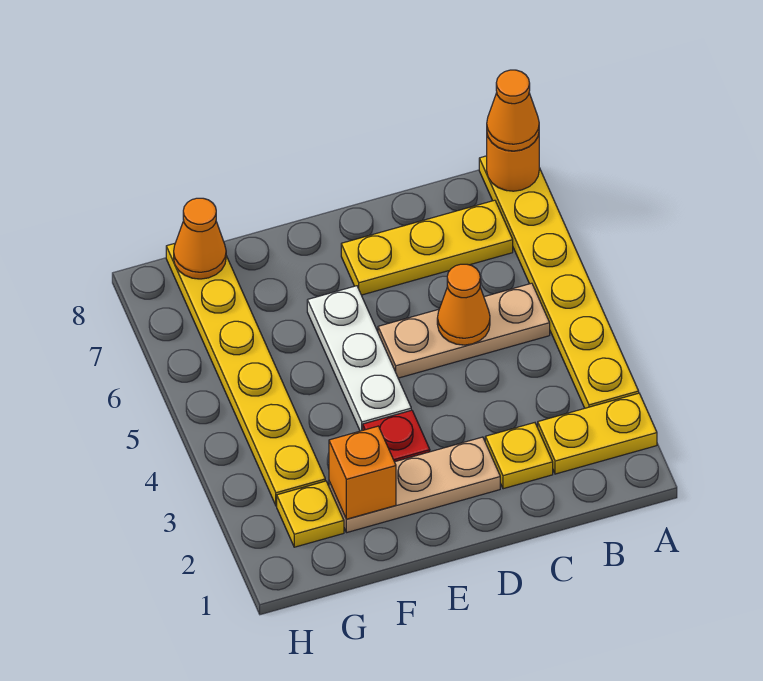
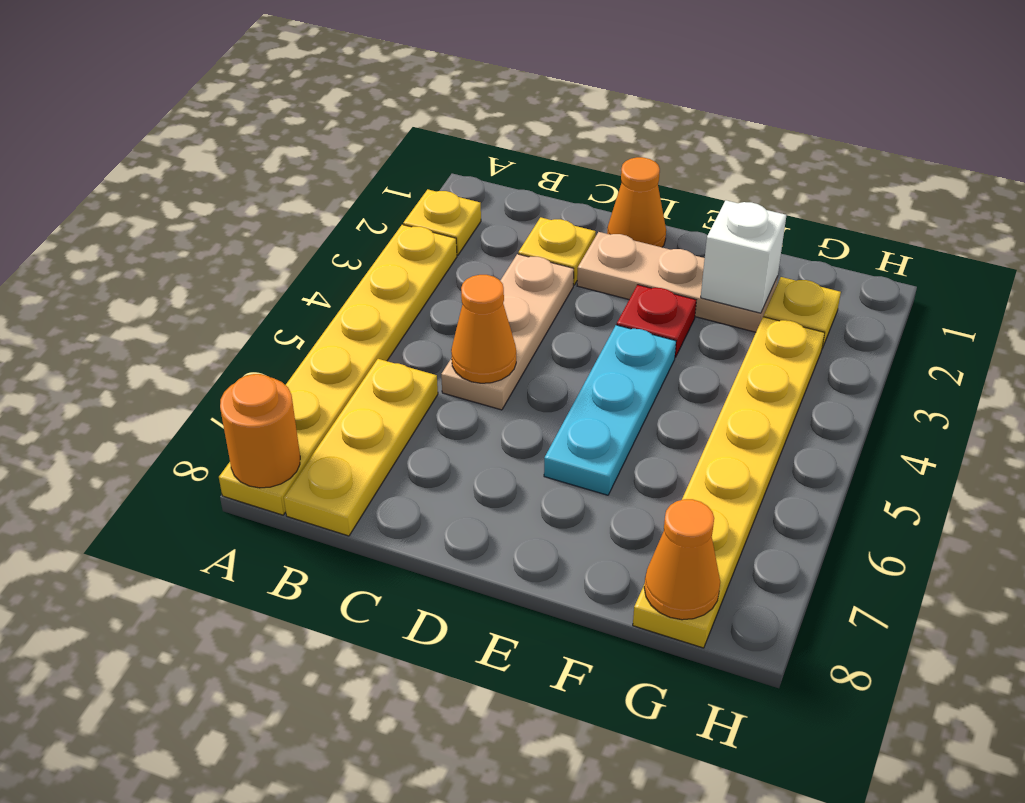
yellow plate A2:B2 level 1 -> yellow plate A2 level 1
orange cone A8 level 3 -> orange cone D1 level 1
tan plate B5:D5 level 1 -> tan plate C3:C5 level 1
yellow plate B7:D7 level 1 -> yellow plate B6:B8 level 1
white plate E4:E6 level 1 -> cyan plate E4:E6 level 1
orange brick F2 level 2 -> white brick F2 level 2

